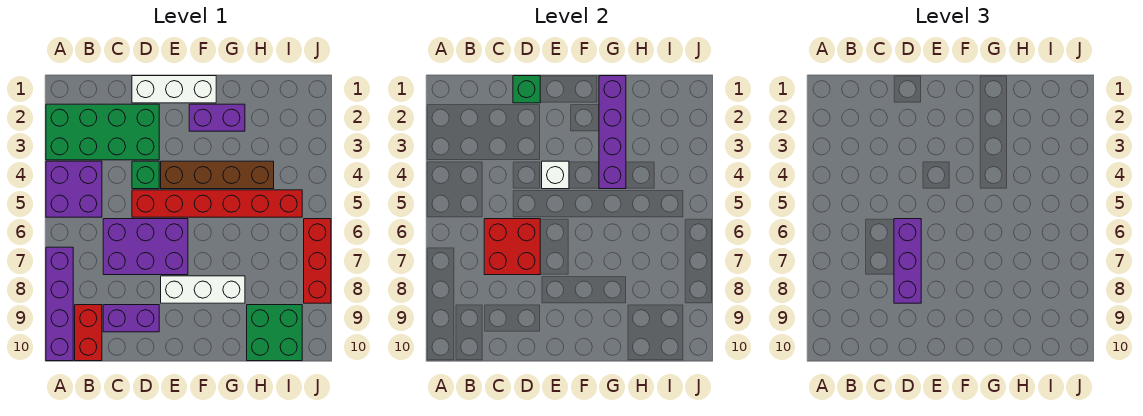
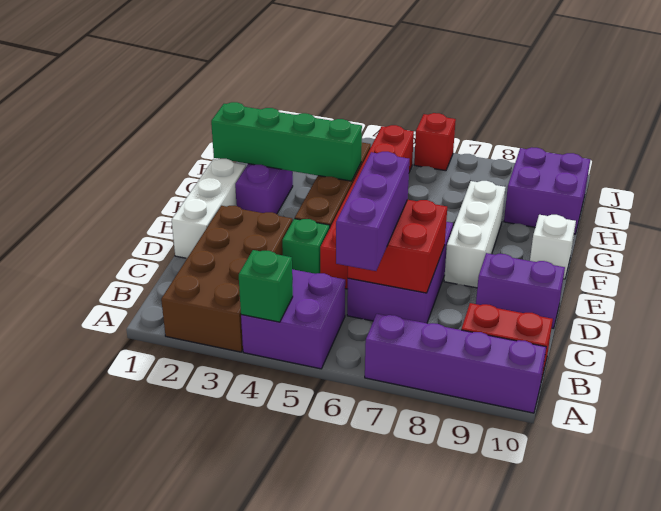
green brick A2:D3 level 1 -> brown brick A2:D3 level 1
purple brick C9:D9 level 1 -> purple brick D9:D10 level 1
green brick D1 level 2 -> green brick A4 level 2
purple brick D6:D8 level 3 -> purple brick B6:D6 level 3
white brick E4 level 2 -> white brick F10 level 1
purple brick G1:G4 level 2 -> green brick G1:G4 level 2
green brick H9:I10 level 1 -> purple brick H9:I10 level 1
red brick J6:J8 level 1 -> red brick J6 level 1

